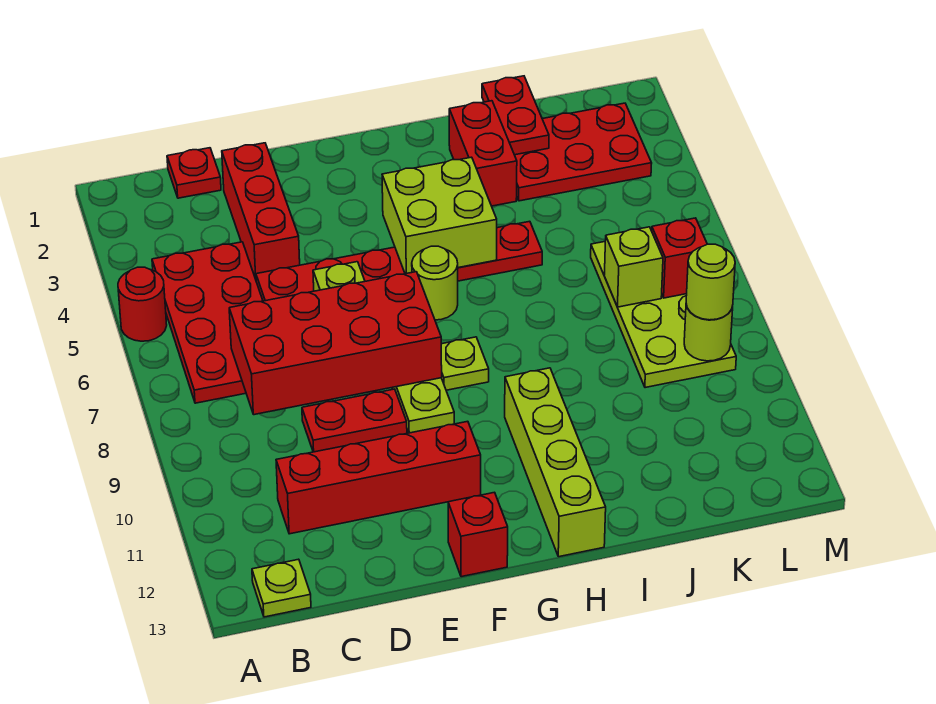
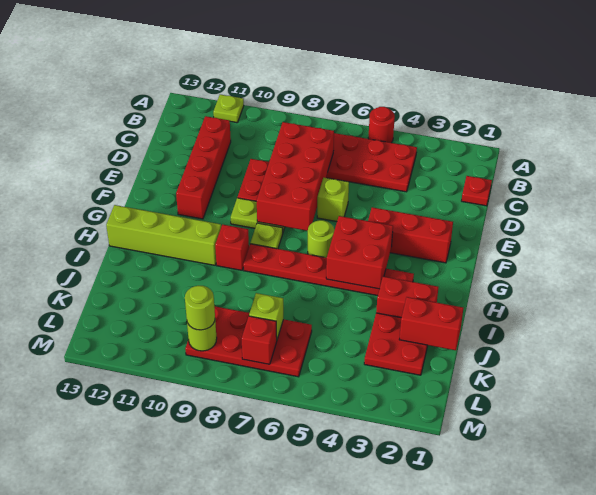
lime plate B13 level 1 -> lime plate A11 level 1
red brick D2:D4 level 1 -> red brick F2:F4 level 1
red plate D5:I5 level 1 -> red plate H3:H8 level 1
red brick F13 level 1 -> red brick H9 level 1
lime brick G4:H5 level 2 -> red brick G4:H5 level 2
red plate J1:J2 level 2 -> red brick J1:J2 level 2
red plate J2:L3 level 1 -> red plate J2:K3 level 1
lime plate K6:L9 level 1 -> red plate K6:L9 level 1

